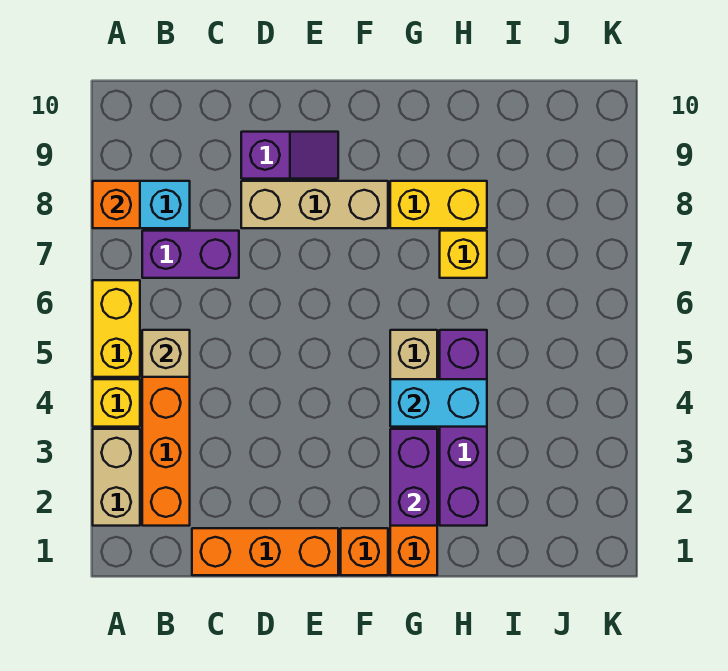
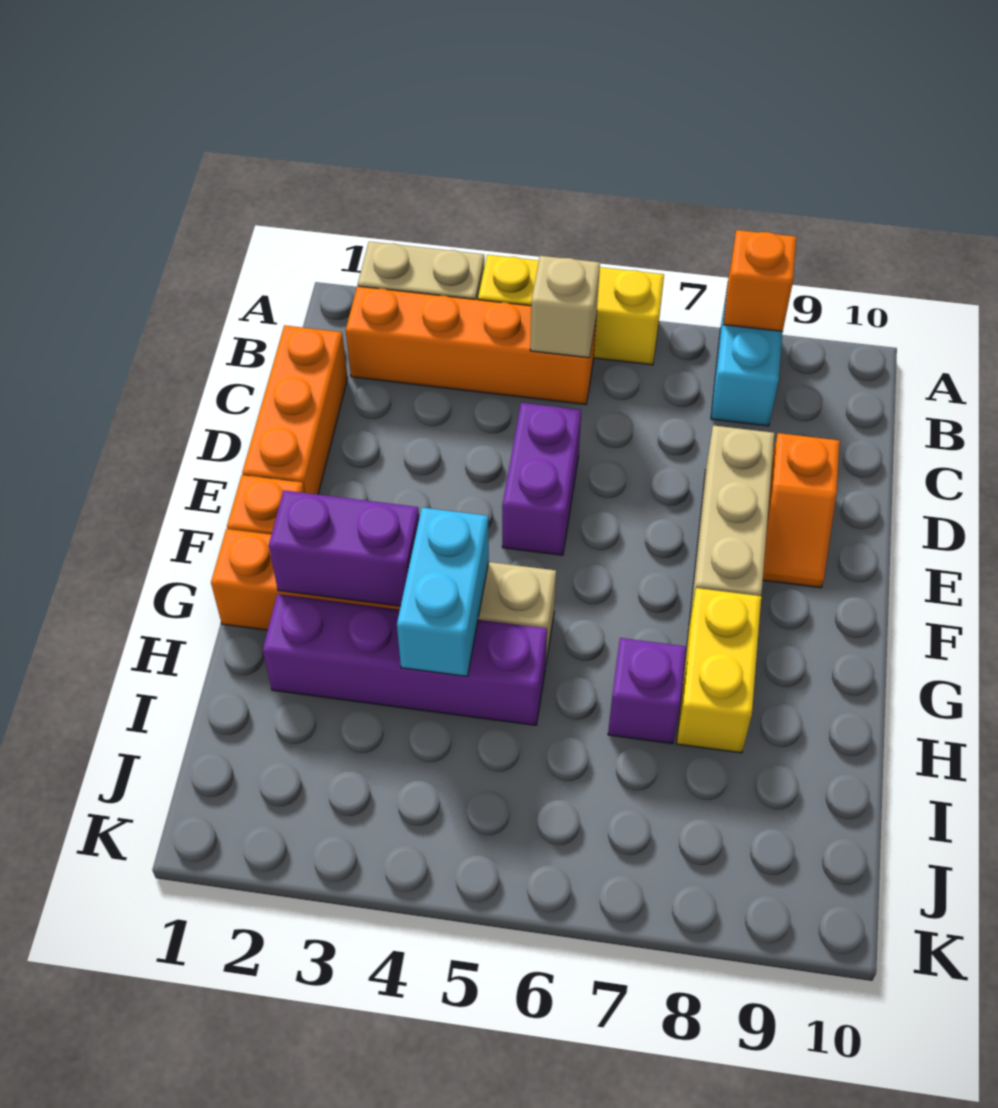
purple brick B7:C7 level 1 -> purple brick D5:E5 level 1
purple slope D9:E9 level 1 top D -> orange slope D9:E9 level 1 top D
yellow brick H7 level 1 -> purple brick H7 level 1

